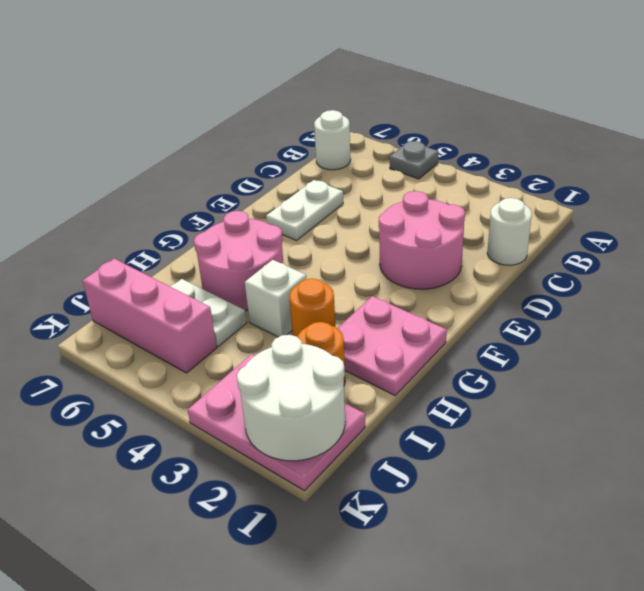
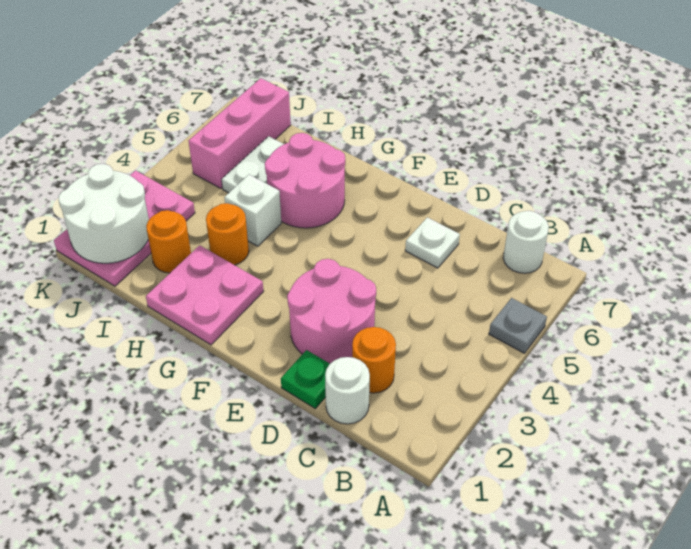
none -> orange round brick C2 level 1
none -> green plate D1 level 1
white plate D6:E6 level 1 -> white plate D6 level 1

